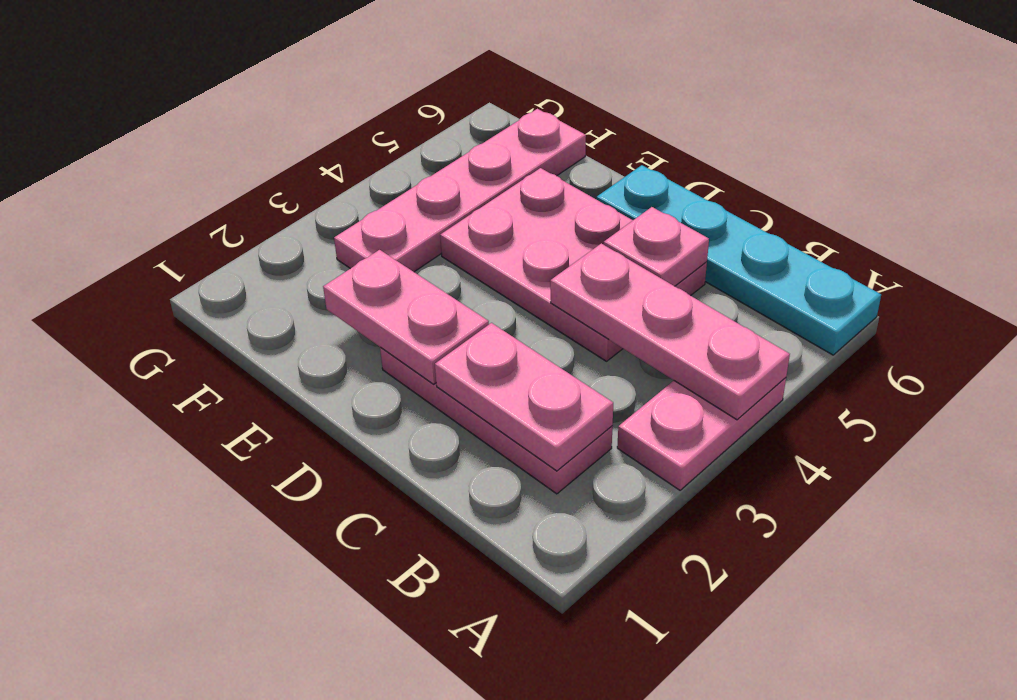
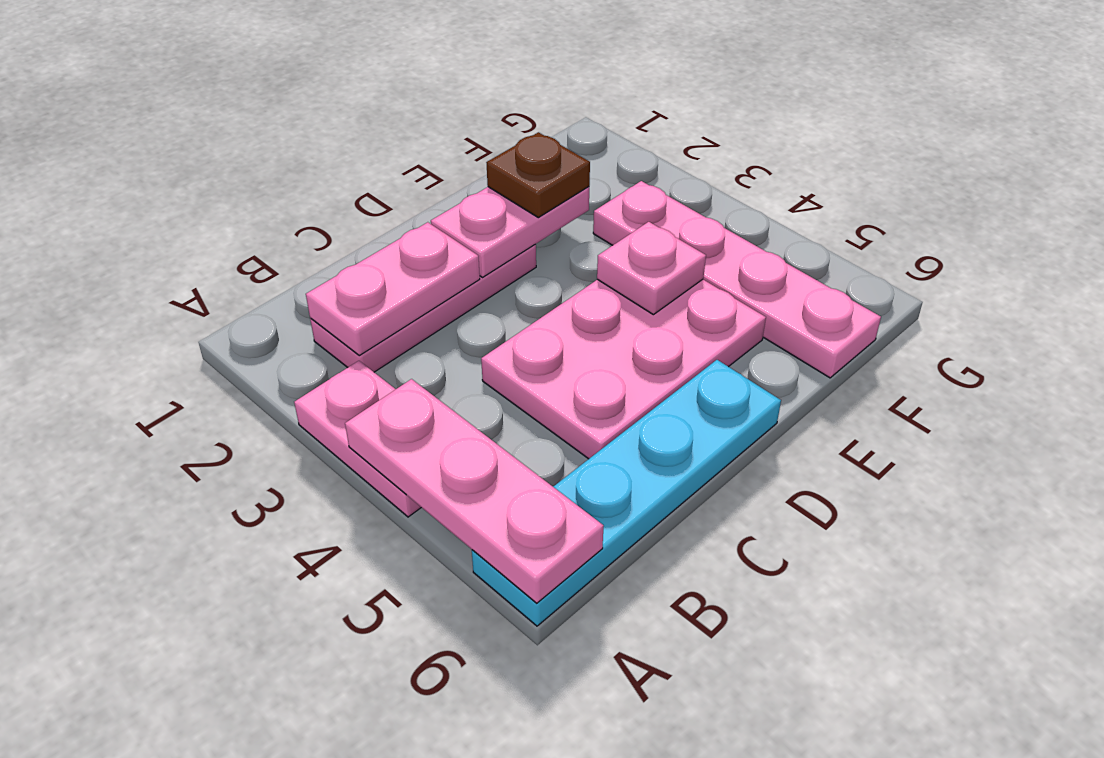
pink plate A4:C4 level 2 -> pink plate A4:A6 level 2
pink plate C5 level 2 -> pink plate E4 level 2
none -> brown plate E2 level 3

